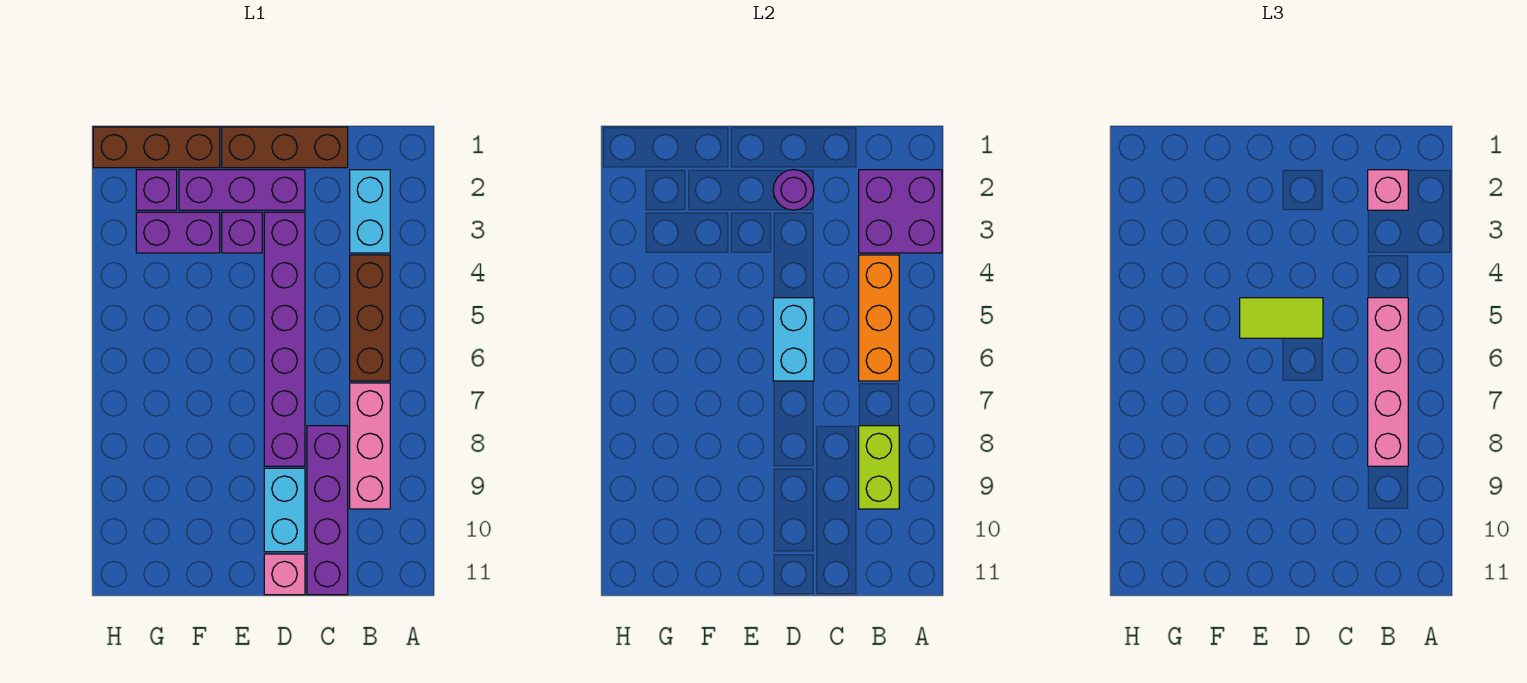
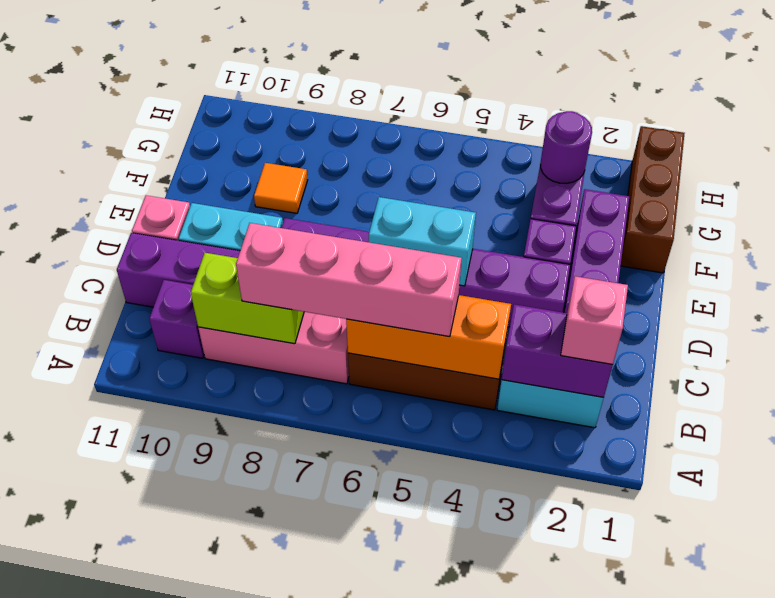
purple brick A2:B3 level 2 -> purple brick B2:B3 level 2
brown brick C1:E1 level 1 -> none
purple round brick D2 level 2 -> purple round brick G3 level 2
lime tile D5:E5 level 3 -> none
none -> orange tile F9 level 1
purple brick G2 level 1 -> purple brick B10 level 1

